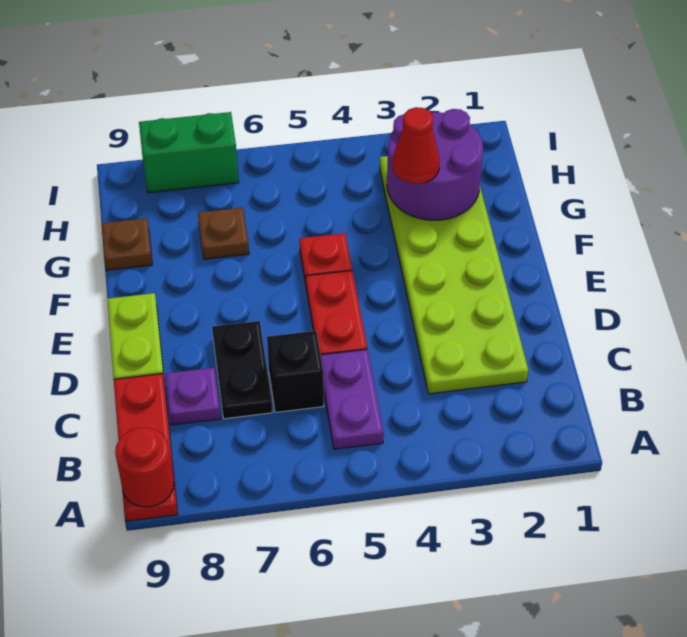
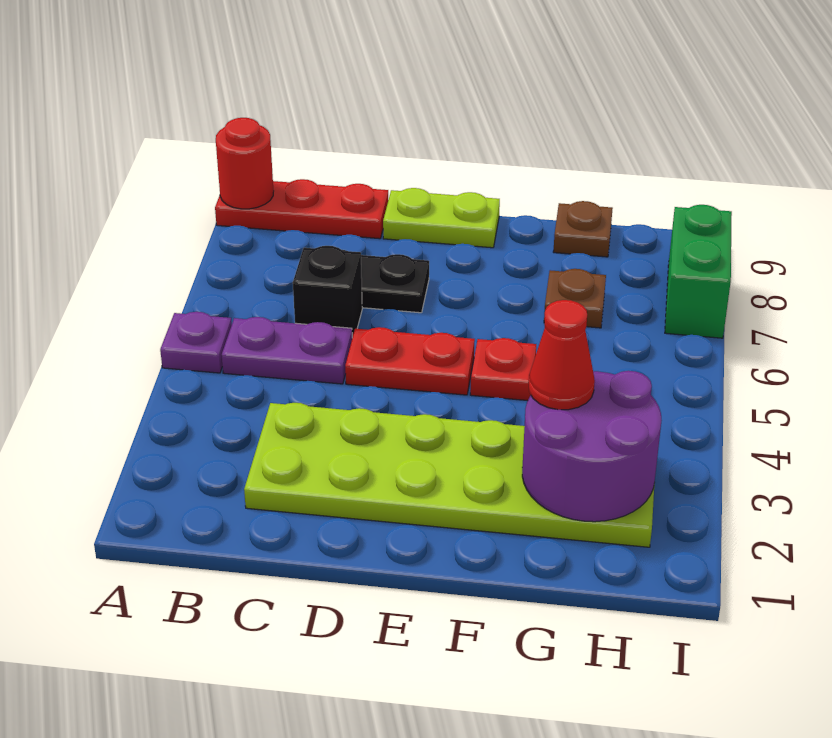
purple plate C8 level 1 -> purple plate A5 level 1

